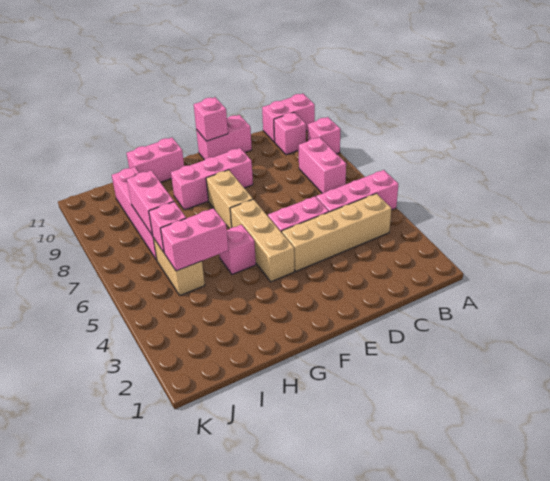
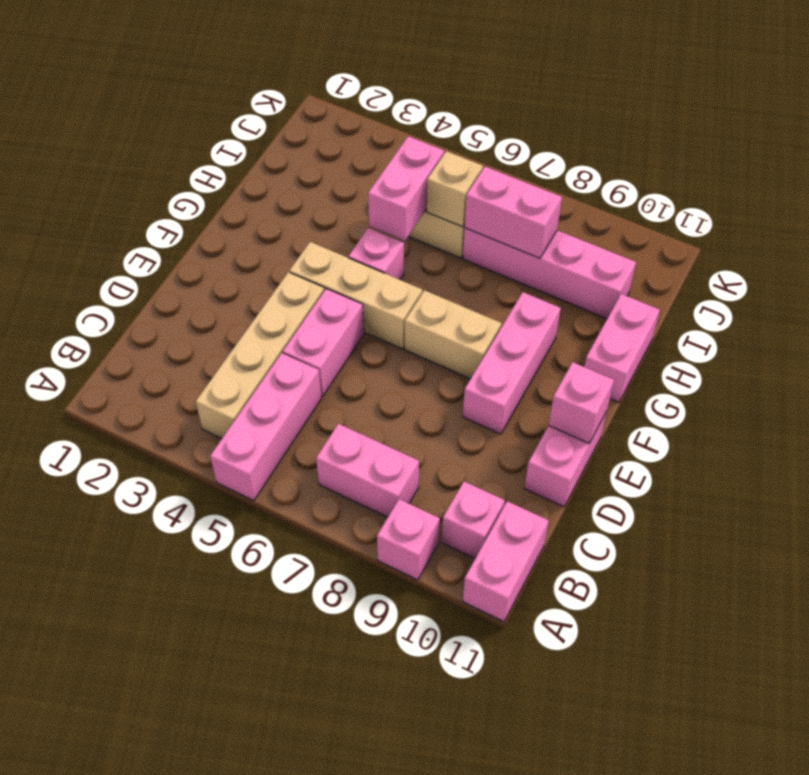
pink brick I6 level 2 -> tan brick I6 level 2

